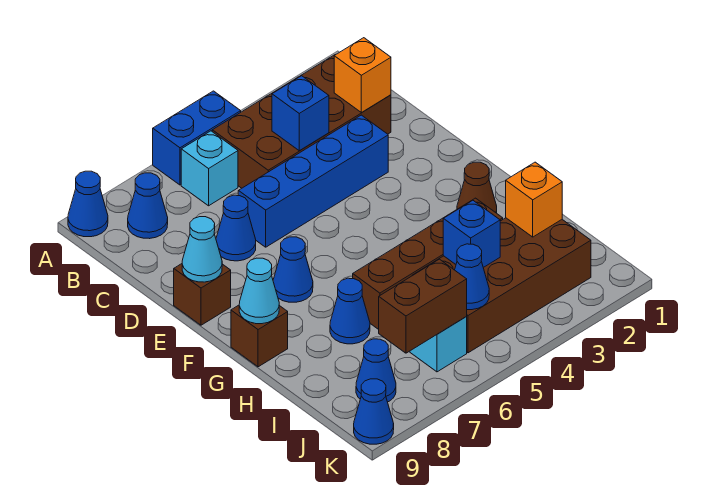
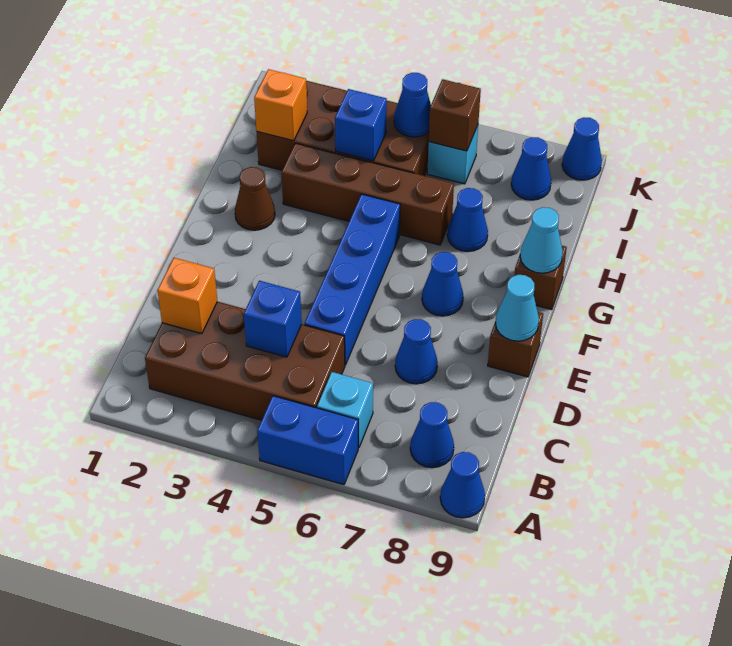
blue brick D3:D6 level 1 -> blue brick D5:G5 level 1
brown brick J6:J7 level 2 -> brown brick J6 level 2

